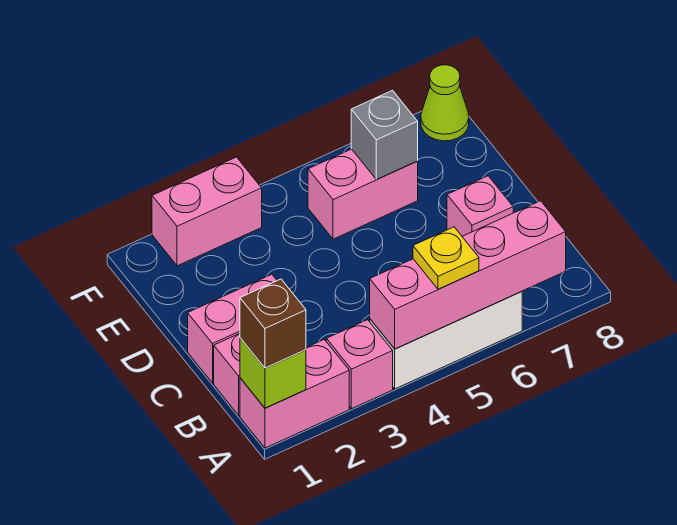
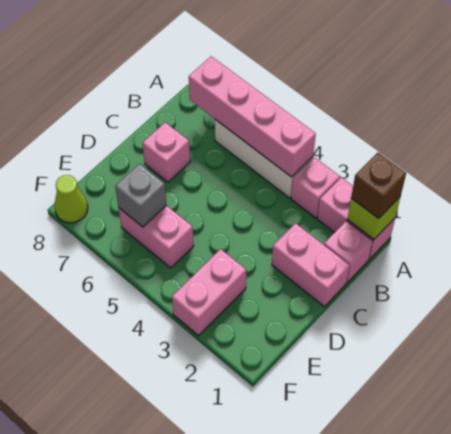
yellow plate A5 level 3 -> none
pink brick F2:F3 level 1 -> pink brick E3:F3 level 1

